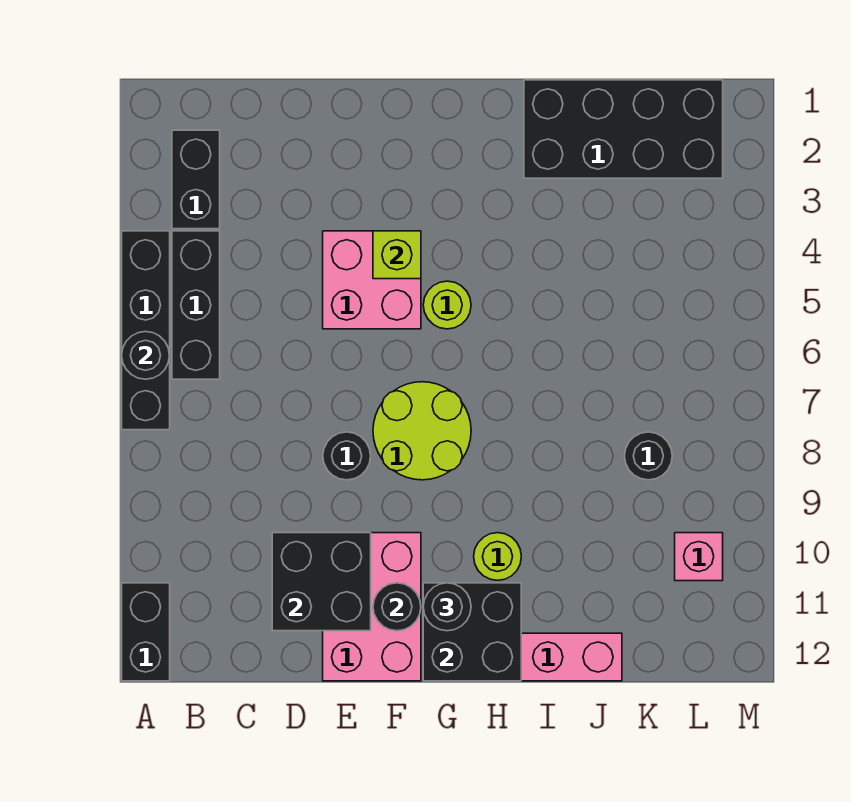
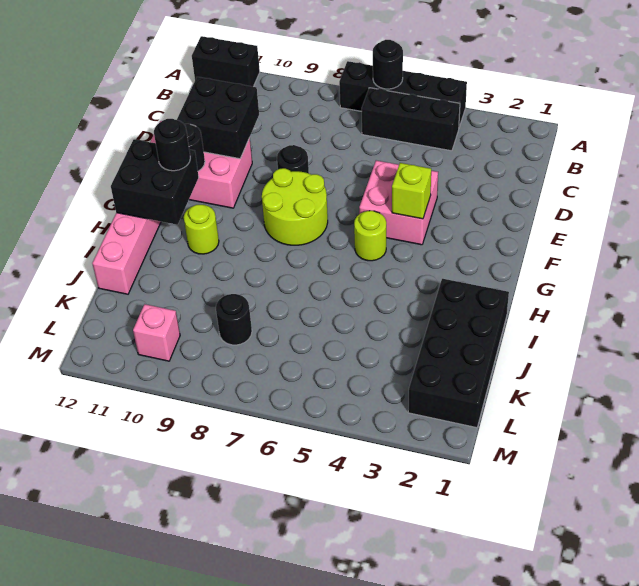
black brick B2:B3 level 1 -> none

